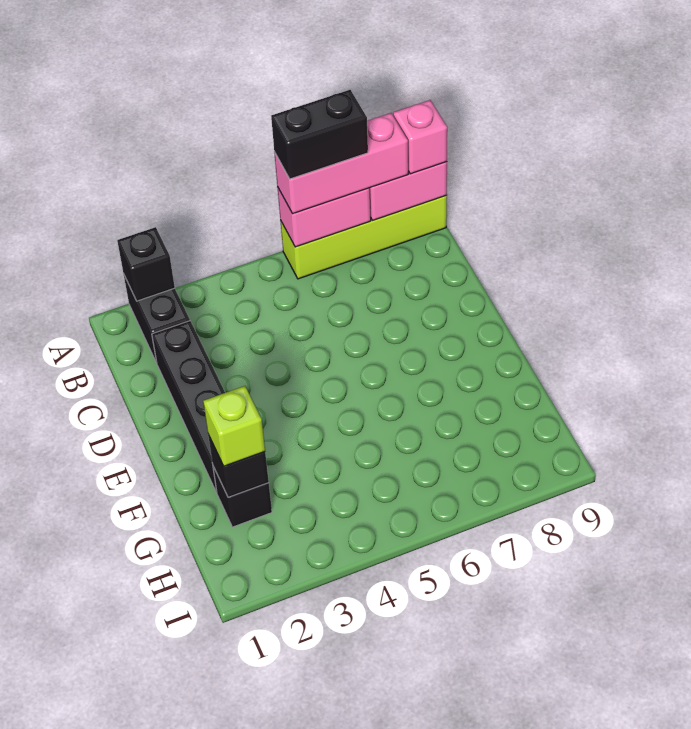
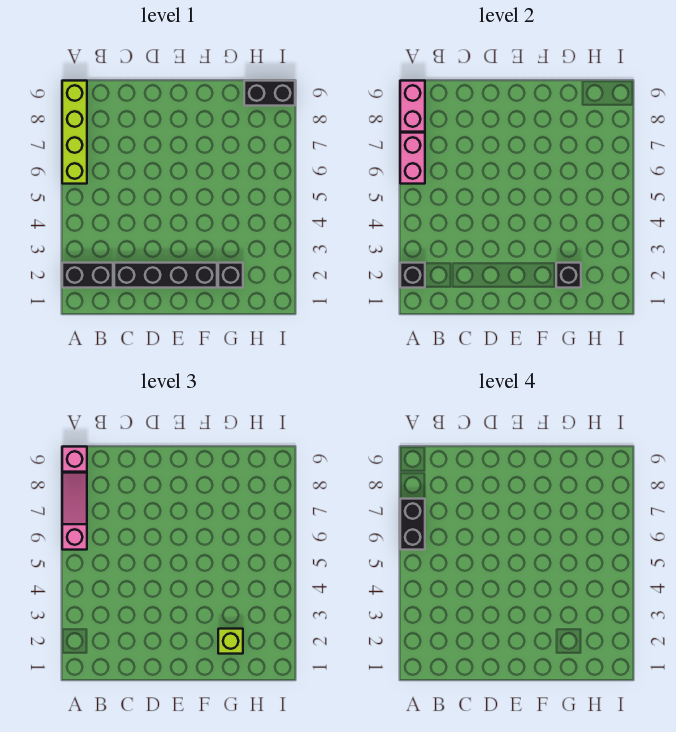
pink brick A6:A8 level 3 -> pink slope A6:A8 level 3 top 6
none -> black brick H9:I9 level 1

